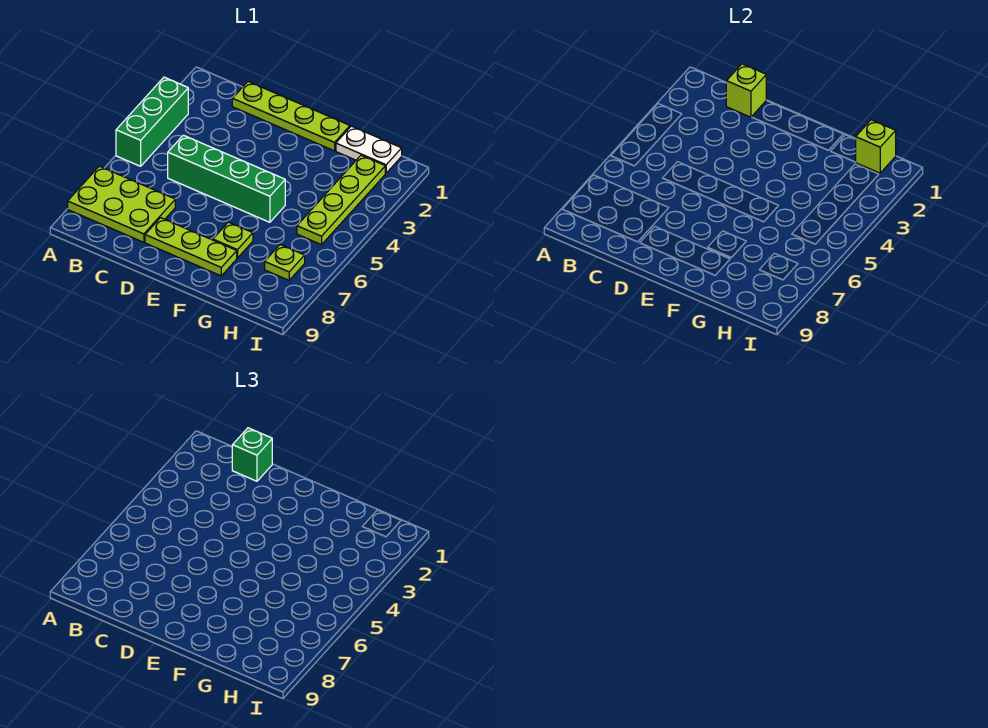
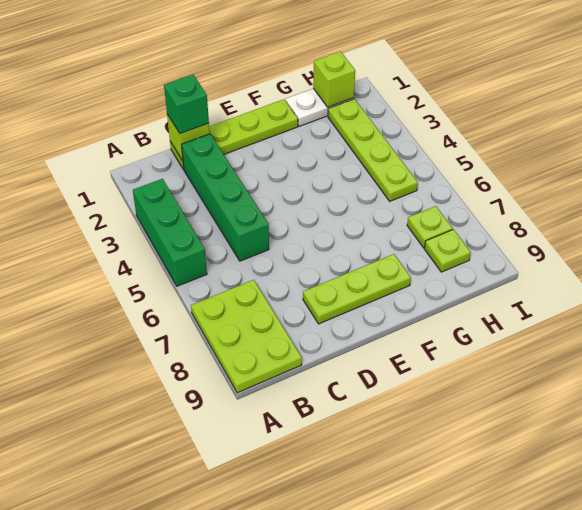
lime plate A7:C8 level 1 -> lime plate A7:B9 level 1
green brick C5:F5 level 1 -> green brick C2:C5 level 1
lime plate F7 level 1 -> lime plate H8 level 1

